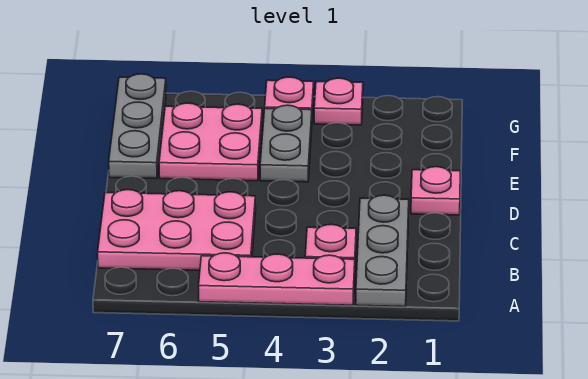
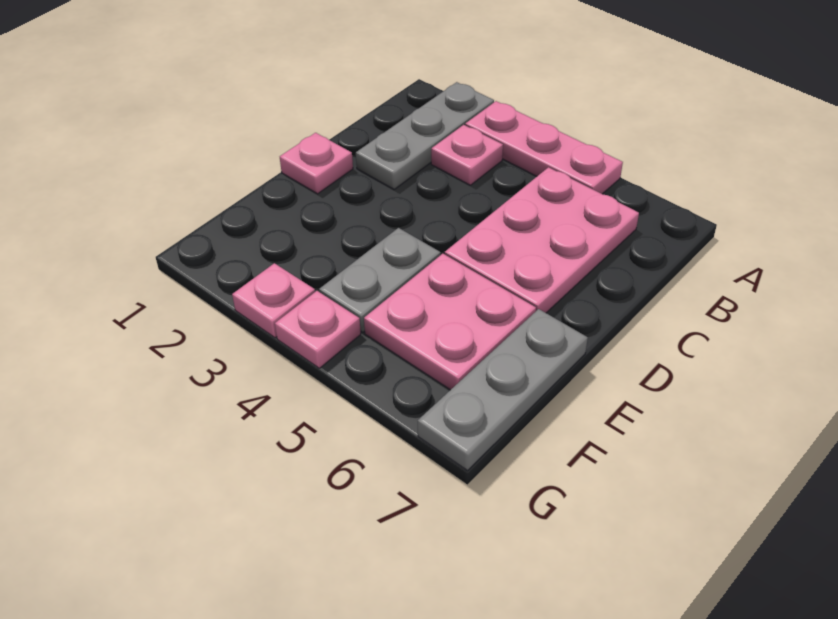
pink plate B5:C7 level 1 -> pink plate B5:D6 level 1

